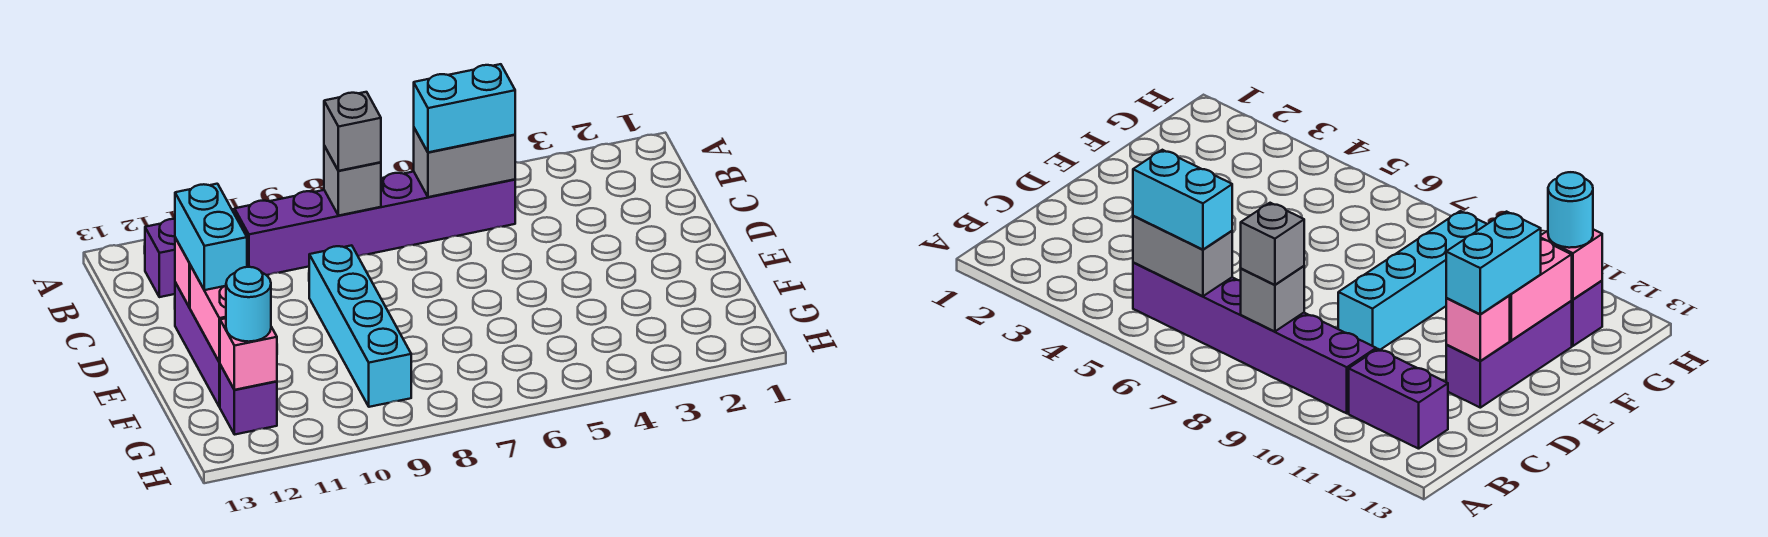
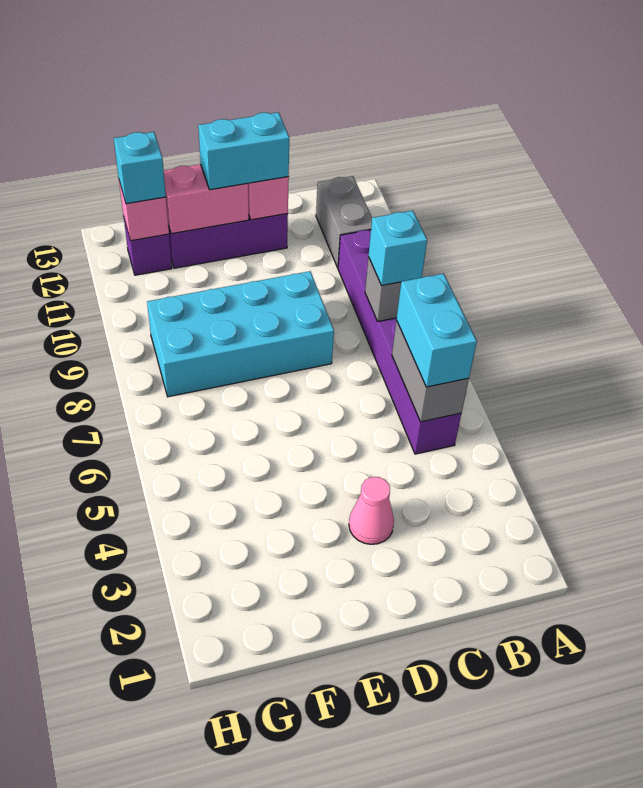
grey brick B8 level 3 -> cyan brick B8 level 3
purple brick B11:B12 level 1 -> grey brick B11:B12 level 1
none -> pink cone D3 level 1
cyan brick D9:G9 level 1 -> cyan brick D8:G9 level 1
cyan round brick G12 level 3 -> cyan brick G12 level 3

